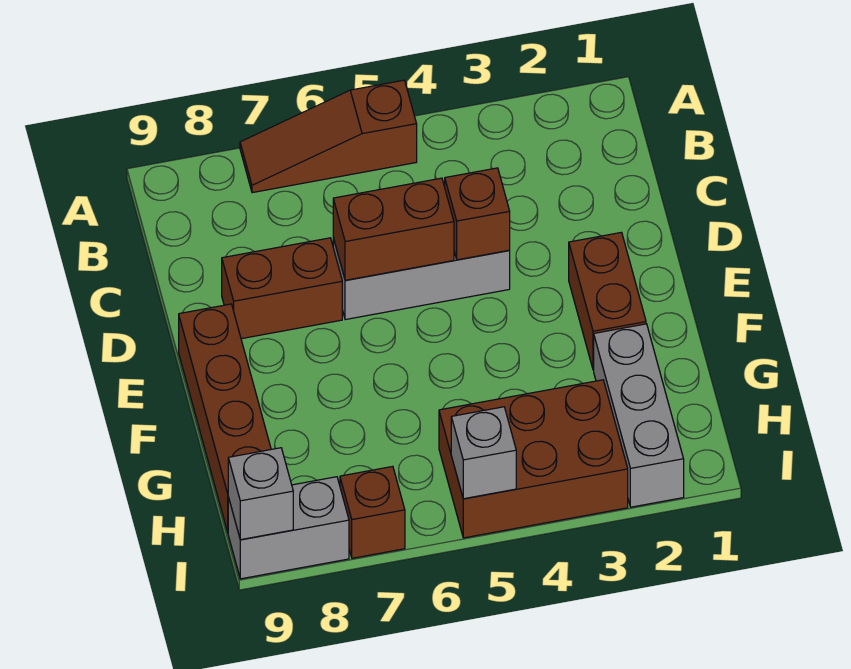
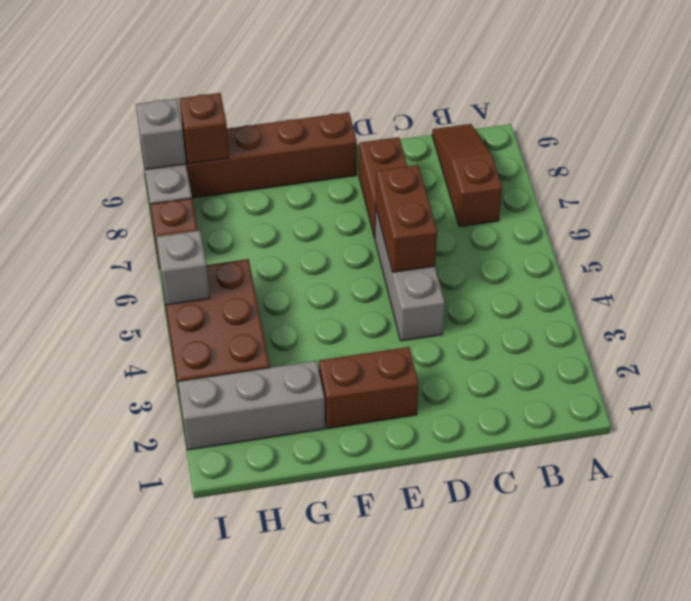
brown slope A5:A7 level 1 top 5 -> brown slope B7:B9 level 1 top 7
brown brick D4 level 2 -> brown brick H9 level 2

